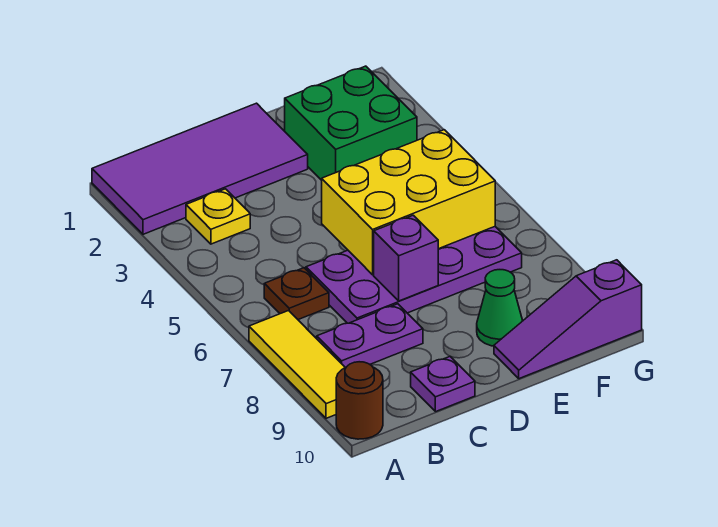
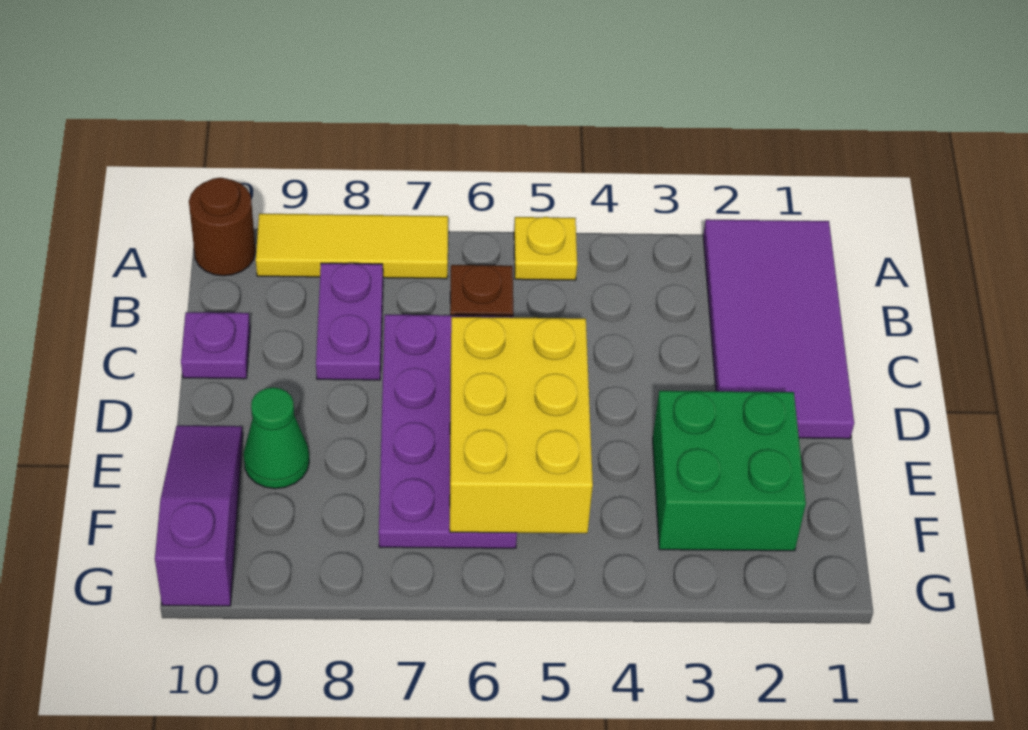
yellow plate B3 level 1 -> yellow plate A5 level 1
purple brick D7 level 2 -> none

